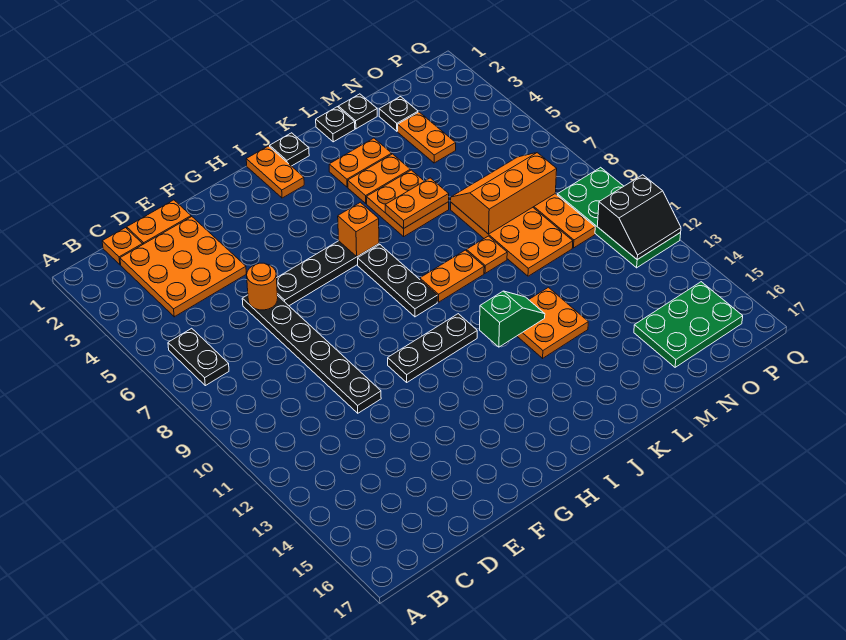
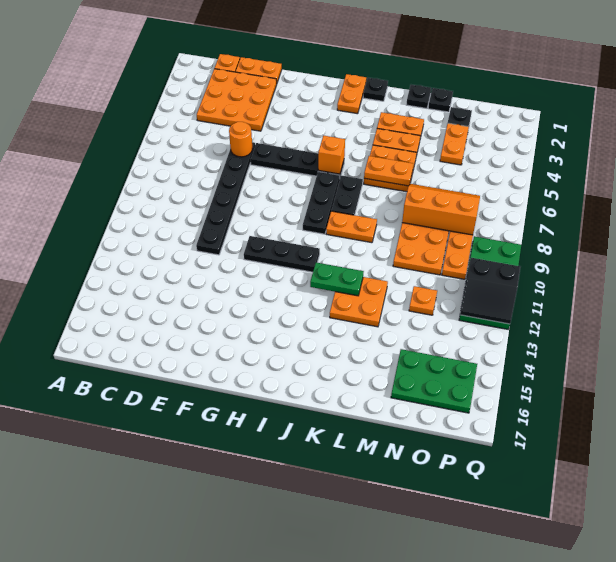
black plate B6:B7 level 1 -> black plate J7:J8 level 1
green slope J12:K12 level 2 top J -> green plate J12:K12 level 2
orange plate L9 level 1 -> orange plate N12 level 1

